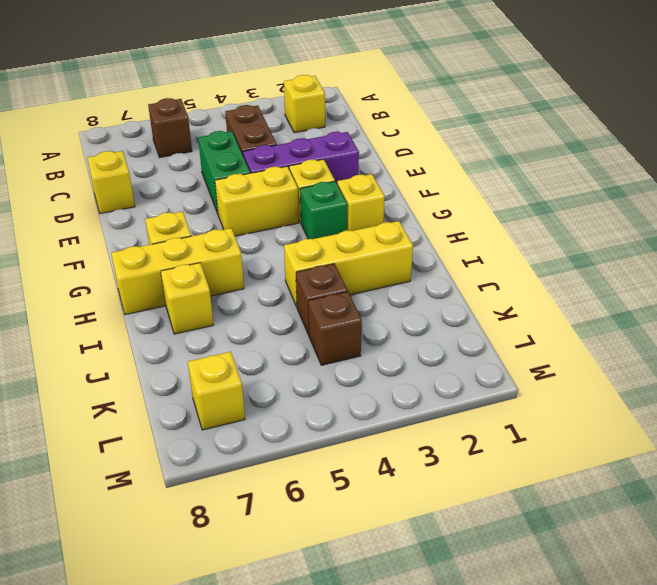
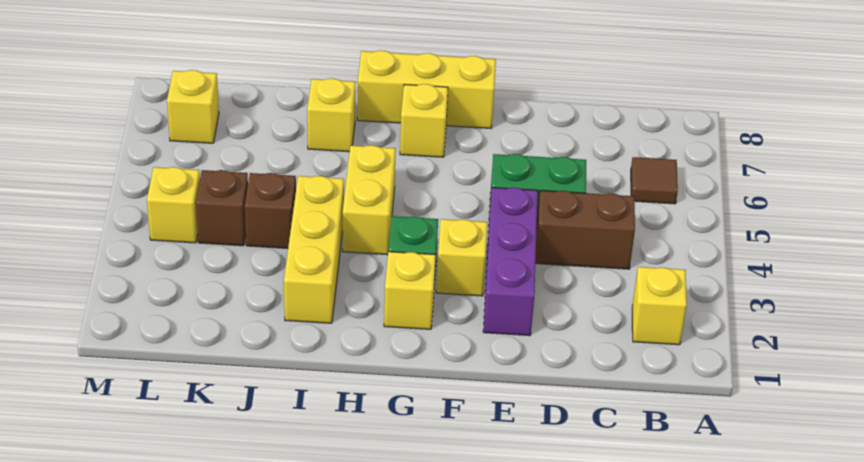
brown brick B6 level 1 -> brown tile B6 level 1
yellow brick D8 level 1 -> yellow brick L4 level 1
yellow brick F4:F5 level 1 -> yellow brick H4:H5 level 1
yellow brick H6:H8 level 1 -> yellow brick F8:H8 level 1

